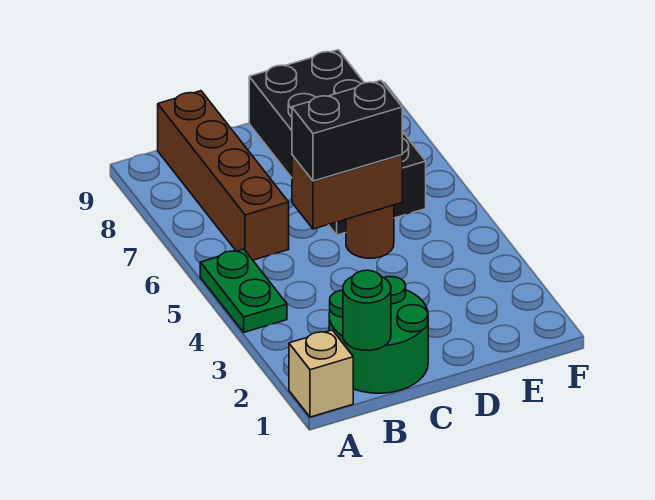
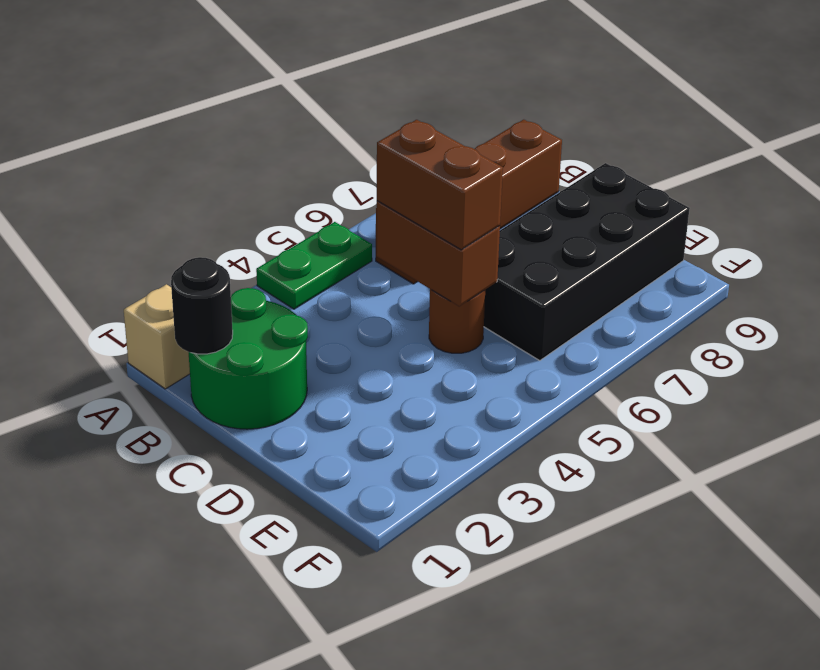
green round brick B1 level 2 -> black round brick B1 level 2
black brick C5:D5 level 3 -> brown brick C5:D5 level 3

